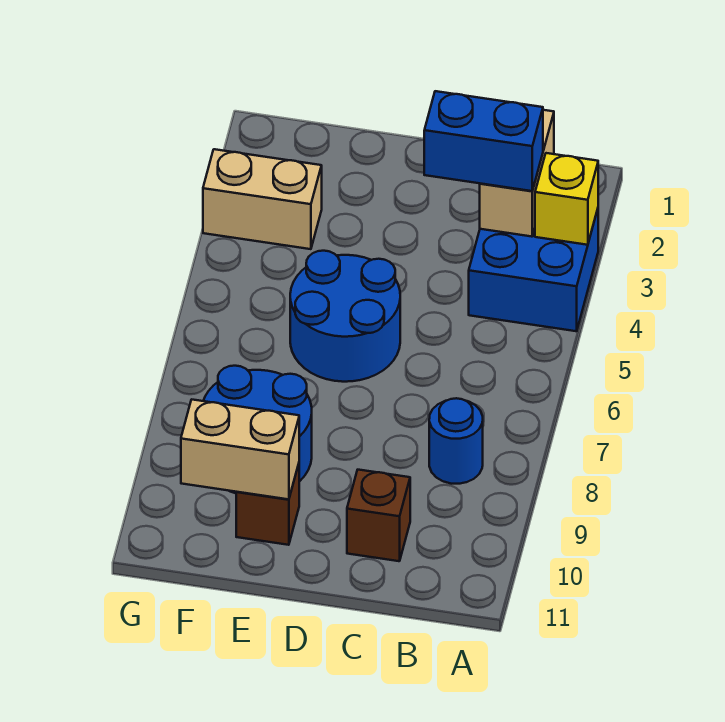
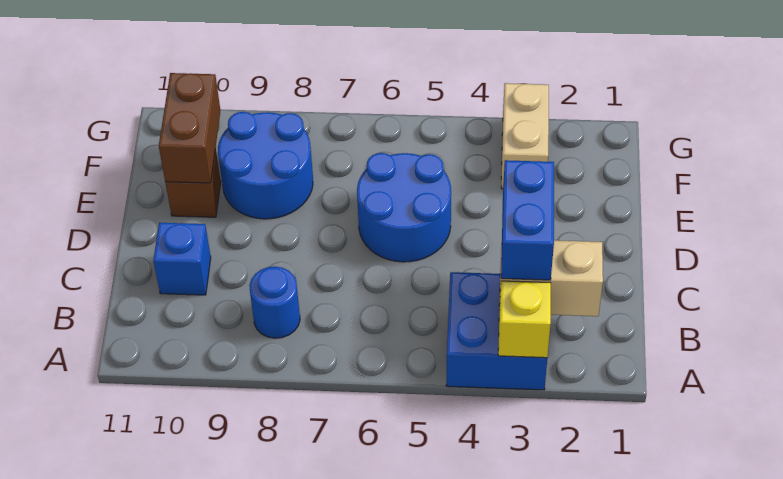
brown brick C10 level 1 -> blue brick C10 level 1
tan brick E10:F10 level 2 -> brown brick E10:F10 level 2

